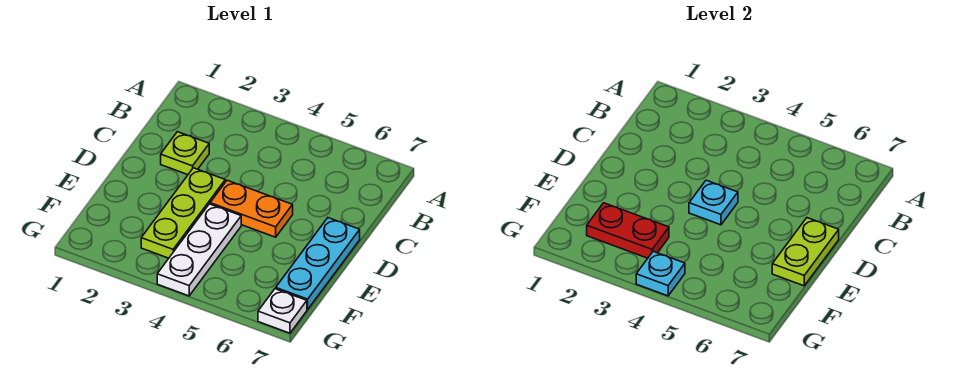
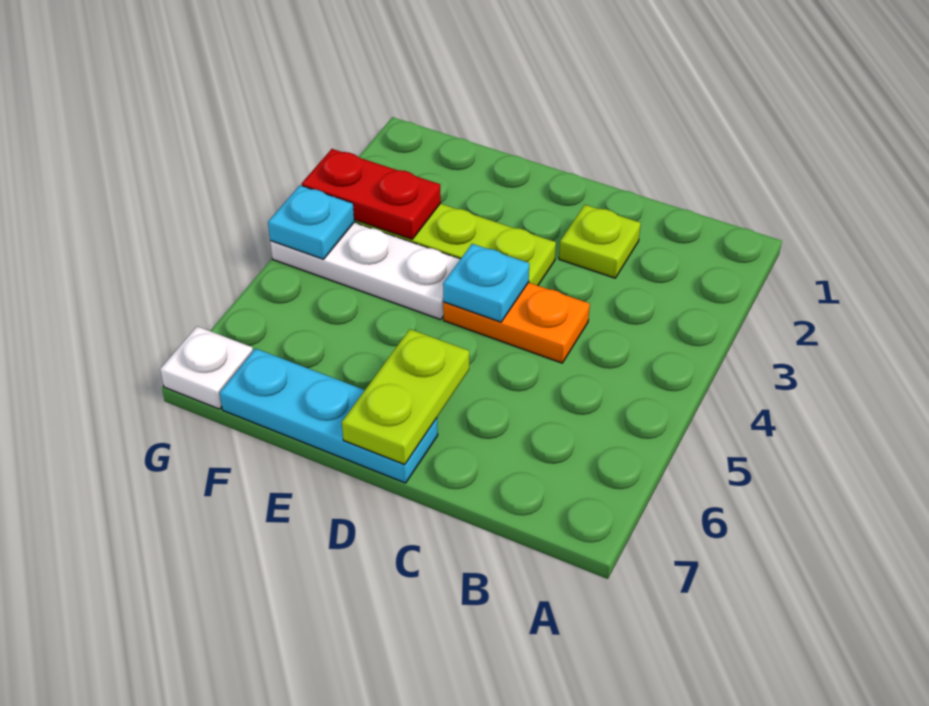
orange plate D4:D5 level 1 -> orange plate C4:D4 level 1
lime plate D7:E7 level 2 -> lime plate D6:D7 level 2
red plate F2:F3 level 2 -> red plate F3:G3 level 2

